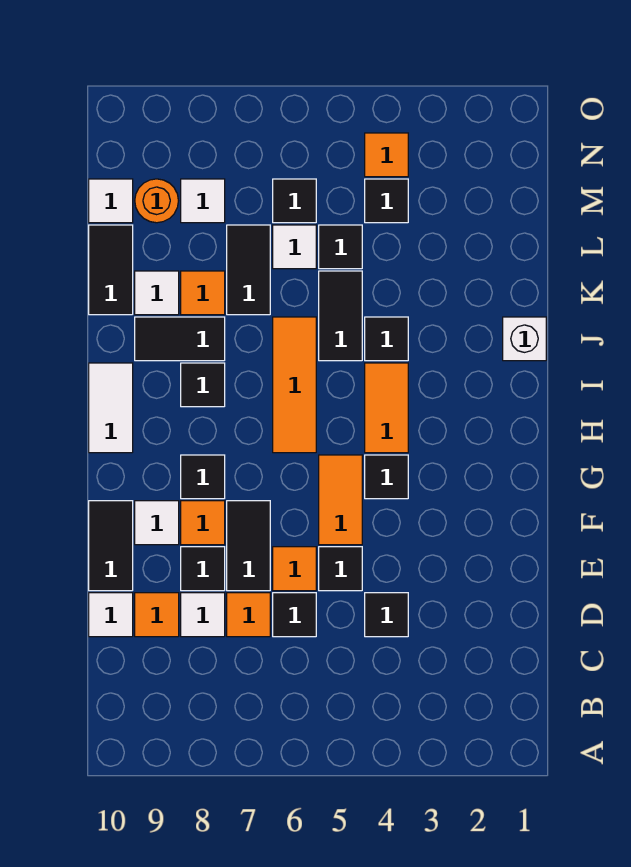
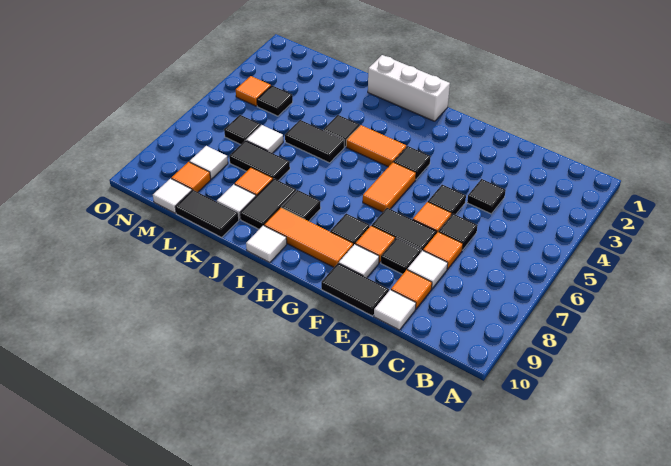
orange tile F5:G5 level 1 -> orange tile G5:G6 level 1
orange tile H6:J6 level 1 -> orange tile G9:I9 level 1
white tile H10:I10 level 1 -> white tile I10 level 1
white brick J1 level 1 -> white brick H1:J1 level 1
black tile L5 level 1 -> none
orange round brick M9 level 1 -> orange tile M9 level 1

